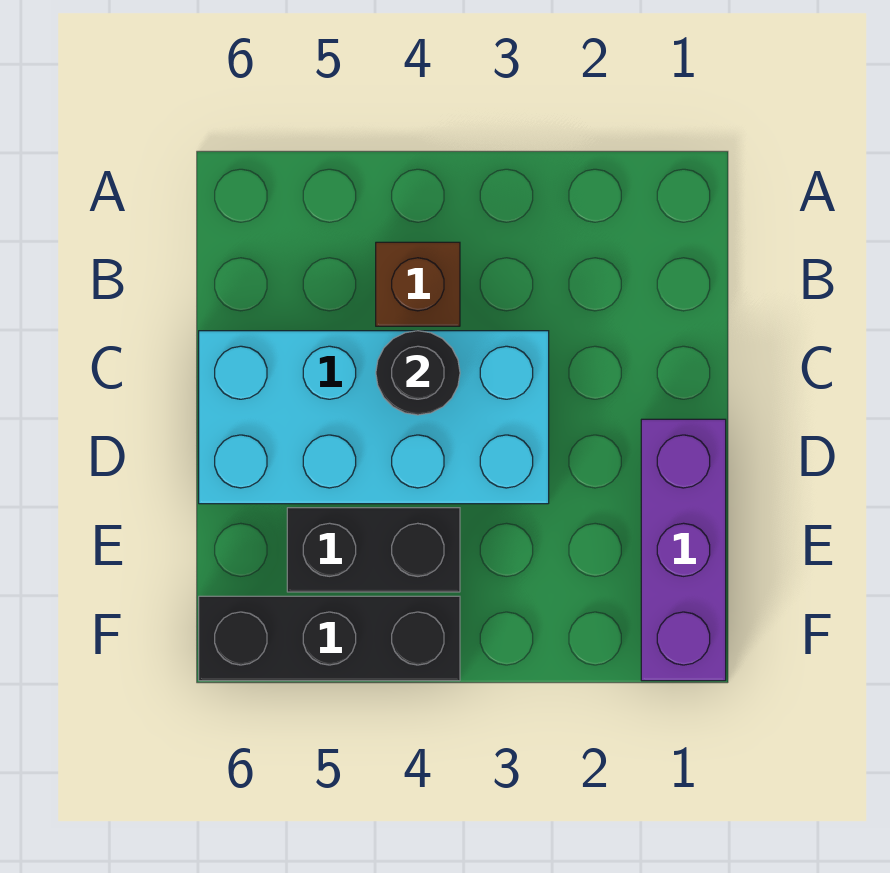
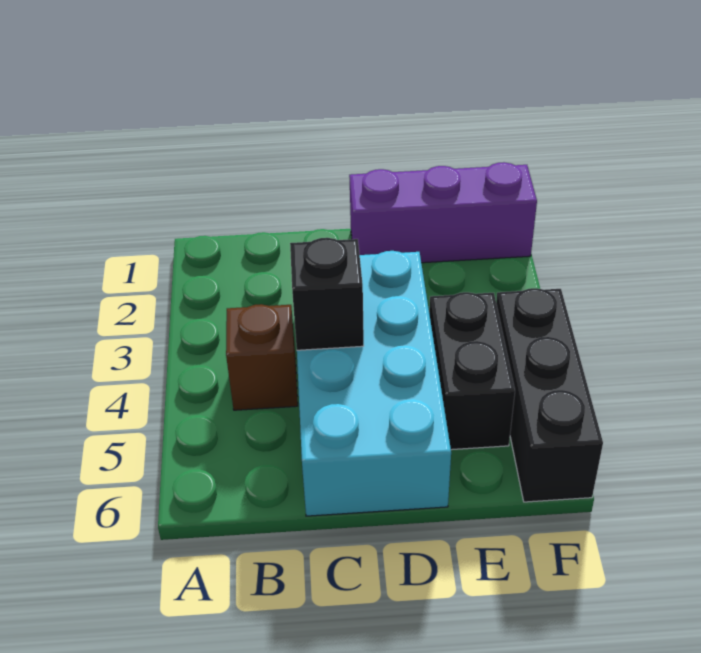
black round brick C4 level 2 -> black brick C4 level 2

